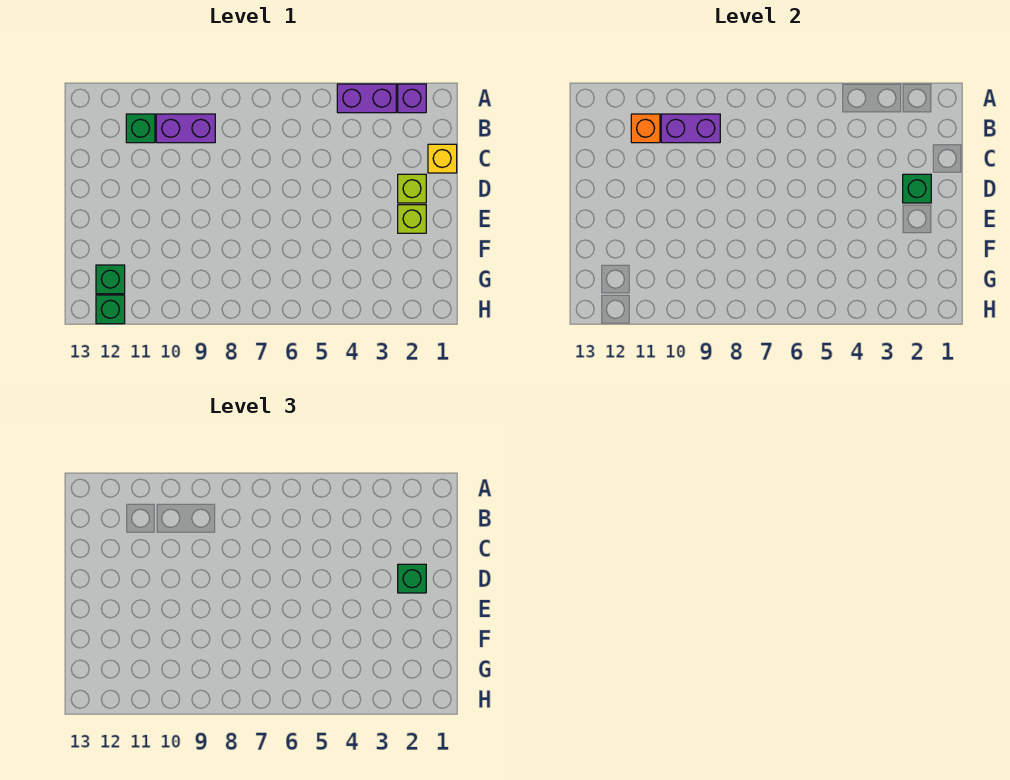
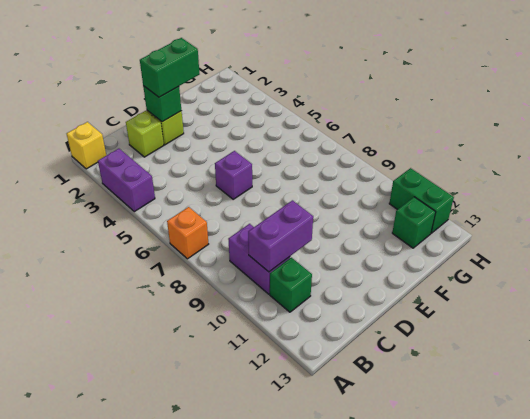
purple brick A2 level 1 -> purple brick D6 level 1
purple brick B9:B10 level 2 -> purple brick B10:C10 level 2
orange brick B11 level 2 -> orange brick A7 level 1
yellow brick C1 level 1 -> yellow brick A1 level 1
green brick D2 level 3 -> green brick D2:E2 level 3
lime brick E2 level 1 -> lime brick C2 level 1
green brick H12 level 1 -> green brick H11:H12 level 1

